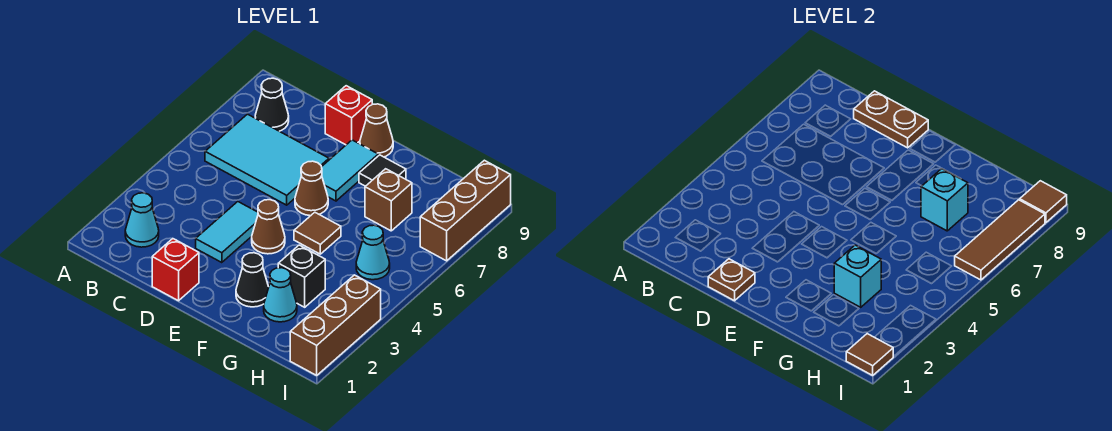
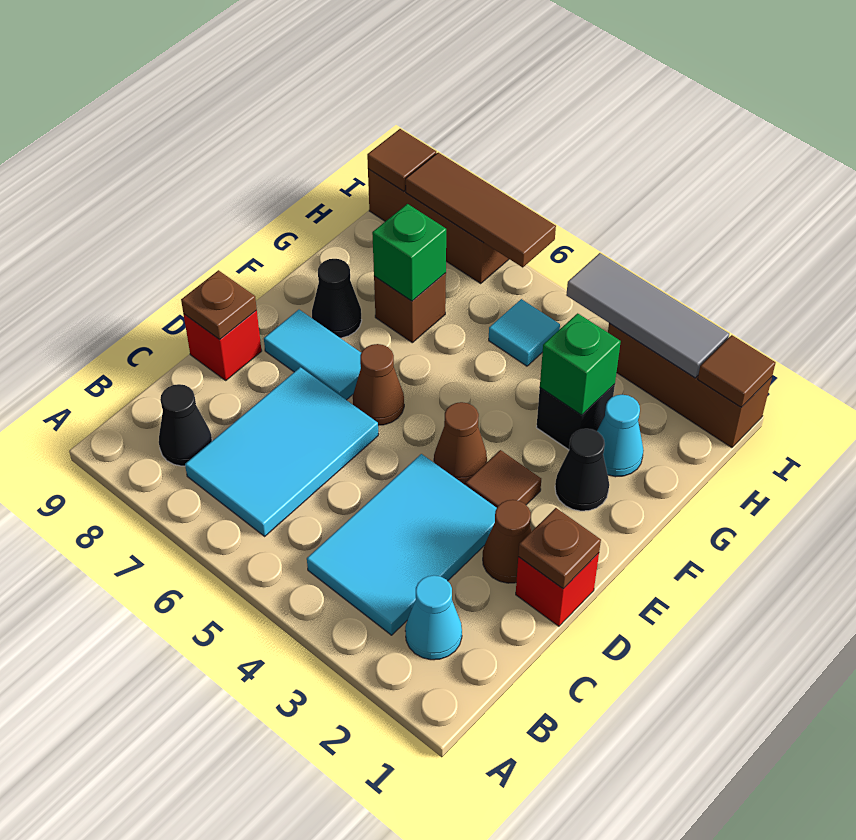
brown plate C9:D9 level 2 -> brown plate D9 level 2
cyan tile D3:D4 level 1 -> cyan tile B3:D4 level 1
brown cone E9 level 1 -> brown cone D2 level 1
brown tile F5 level 1 -> brown tile E3 level 1
black tile F8 level 1 -> black cone F8 level 1
cyan brick G3 level 2 -> green brick G3 level 2
cyan brick G7 level 2 -> green brick G7 level 2
cyan cone H5 level 1 -> cyan tile H5 level 1
none -> grey tile I2:I4 level 2

